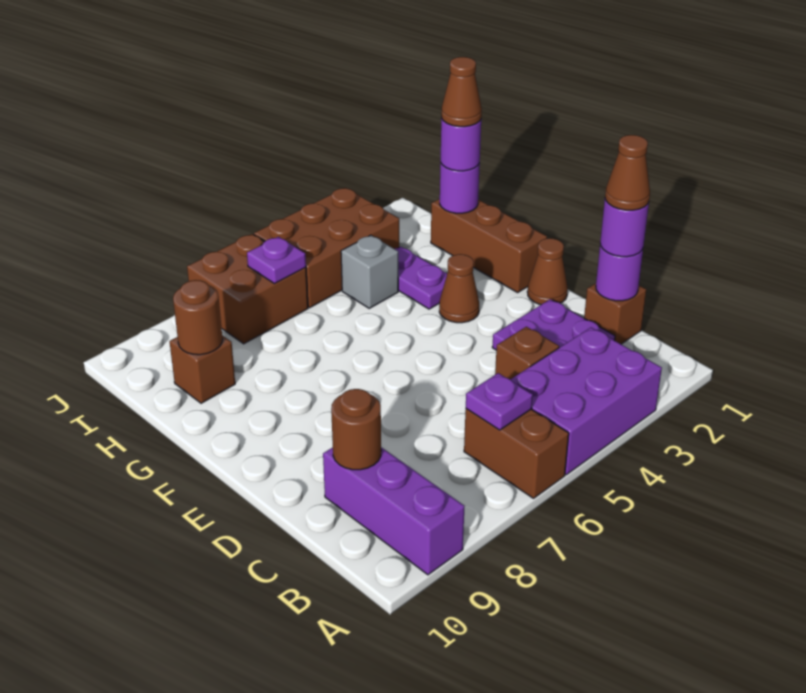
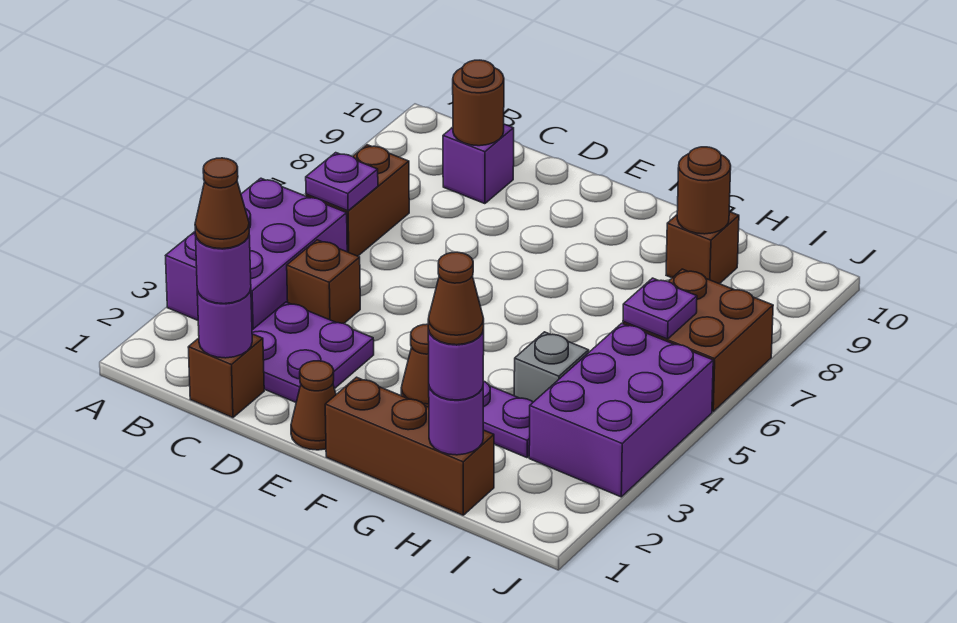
brown brick A6:B6 level 1 -> brown brick B6:B7 level 1
purple brick A9:C9 level 1 -> purple brick C9 level 1
brown brick I3:J5 level 1 -> purple brick I3:J5 level 1

